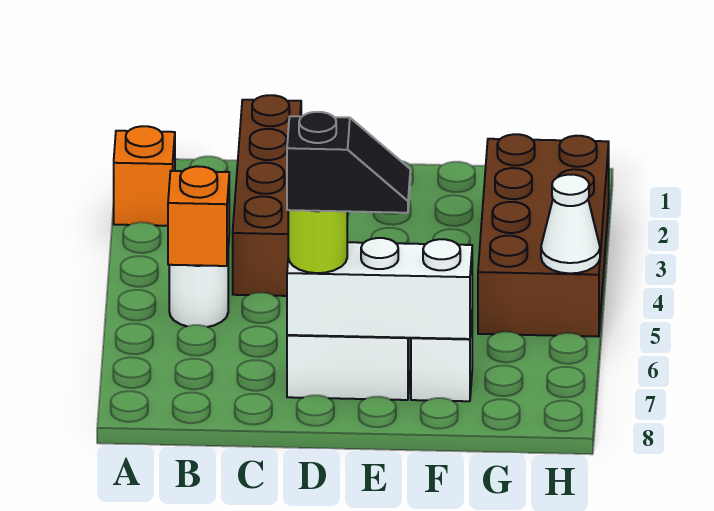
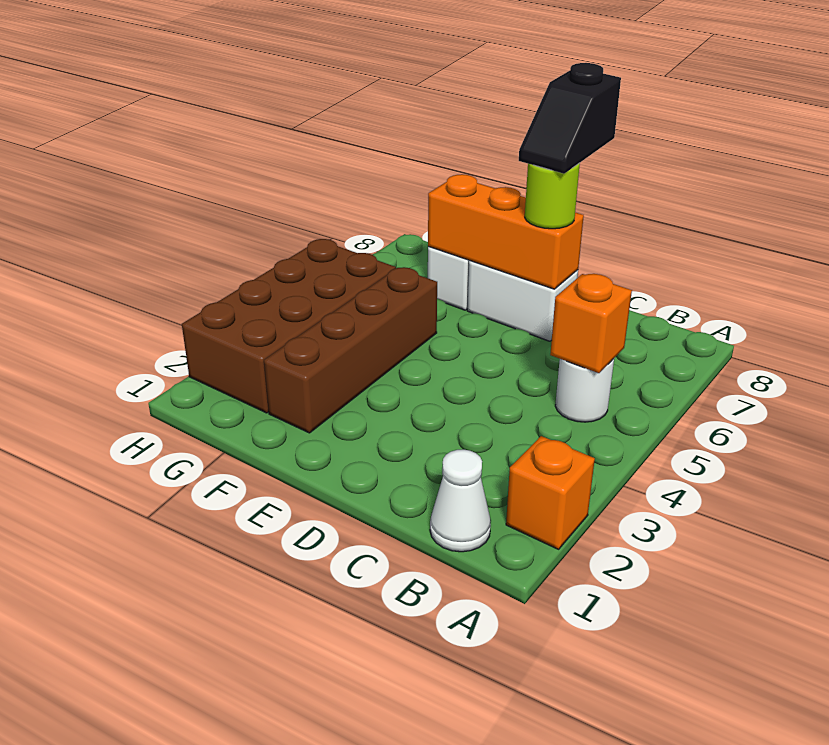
brown brick C1:C4 level 1 -> brown brick F2:F5 level 1
white brick D7:F7 level 2 -> orange brick D7:F7 level 2
black slope D7:E7 level 4 top D -> black slope D7:D8 level 4 top 8
white cone H5 level 2 -> white cone B1 level 1

